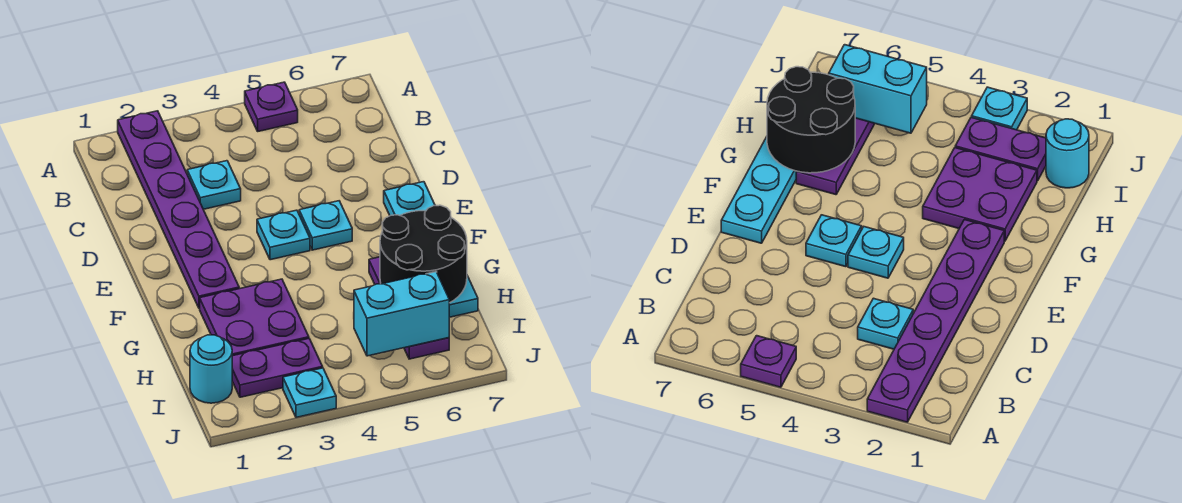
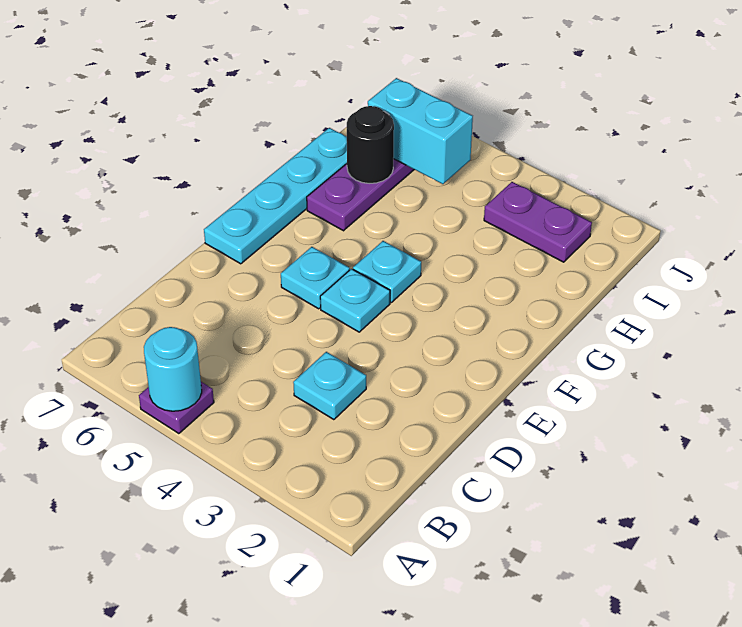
purple plate A2:F2 level 1 -> none
purple plate G2:H3 level 1 -> none
black round brick G6:H7 level 2 -> black round brick H6 level 2
cyan round brick I1 level 1 -> cyan round brick A5 level 2
cyan plate J3 level 1 -> cyan plate F4 level 1

